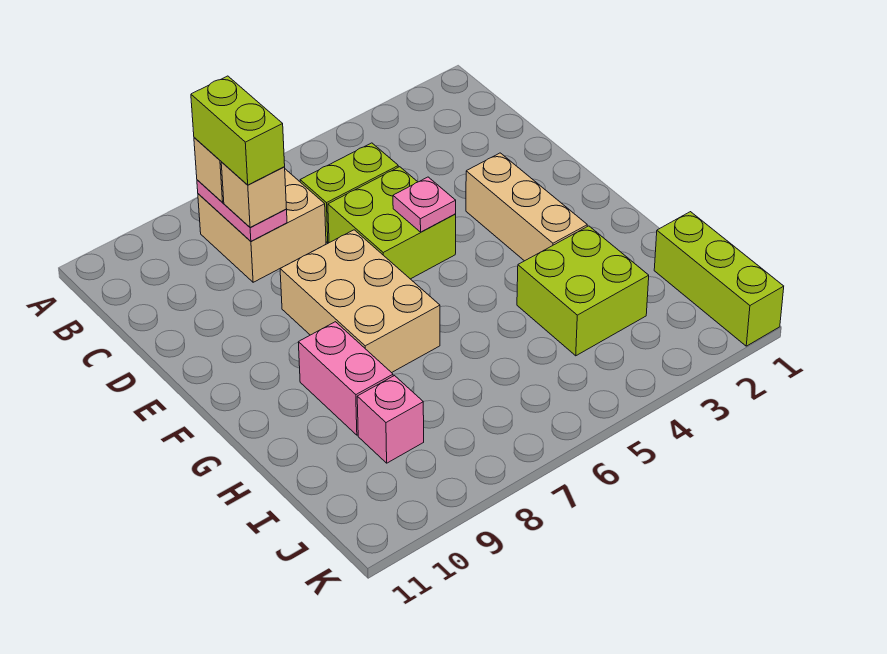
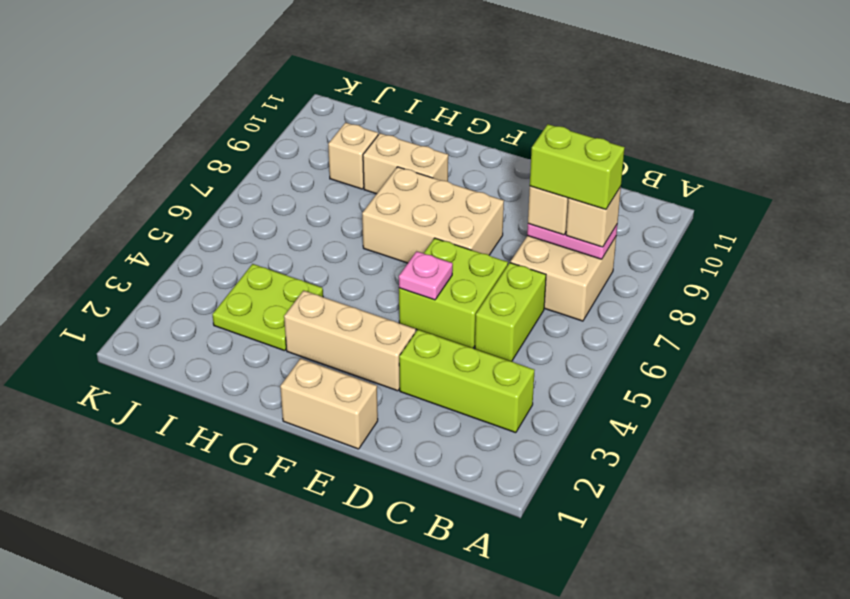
none -> tan brick E1:F1 level 1
pink brick G9:H9 level 1 -> tan brick G9:H9 level 1
lime brick H3:I4 level 1 -> lime plate H3:I4 level 1
lime brick I1:K1 level 1 -> lime brick B3:D3 level 1
pink brick I9 level 1 -> tan brick I9 level 1

